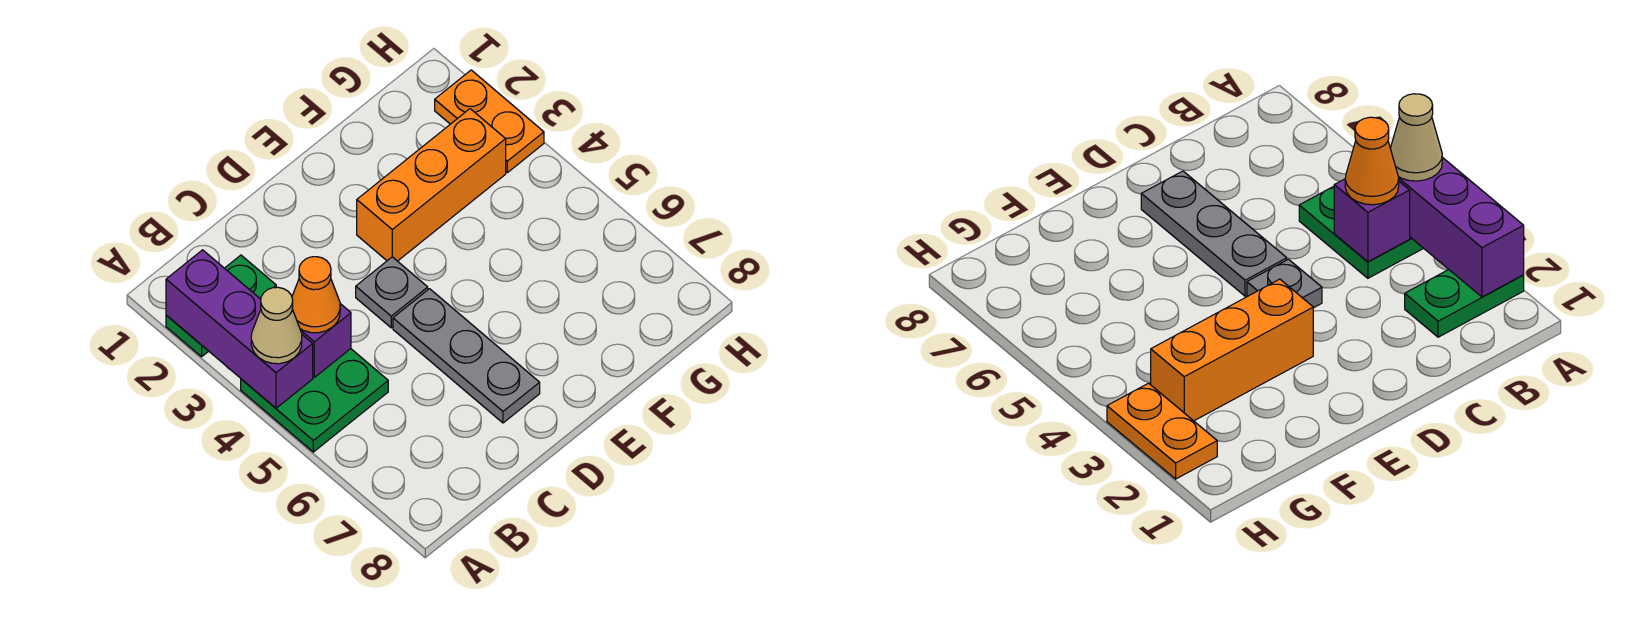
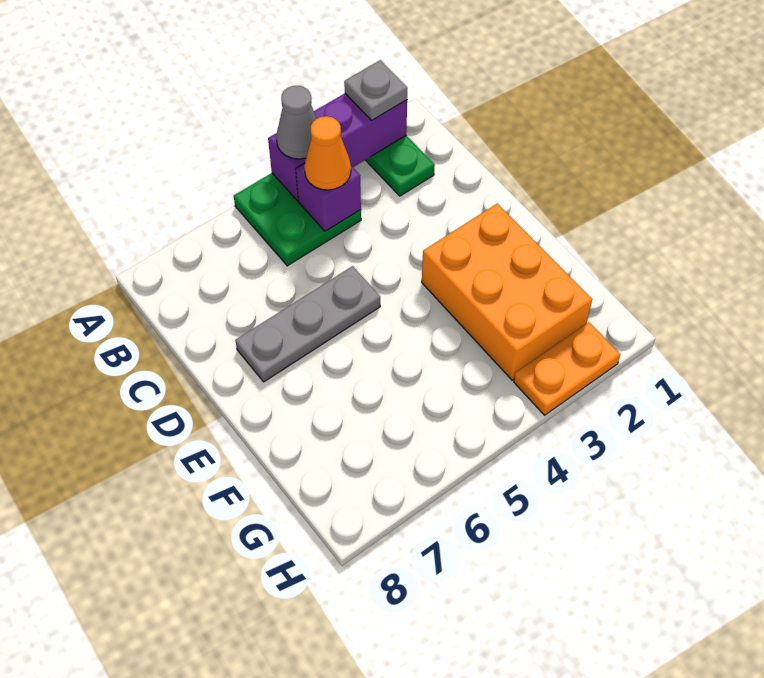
tan cone A4 level 3 -> grey cone A4 level 3
grey plate D4 level 1 -> grey plate A2 level 3
orange brick E3:G3 level 1 -> orange brick E2:G3 level 1

